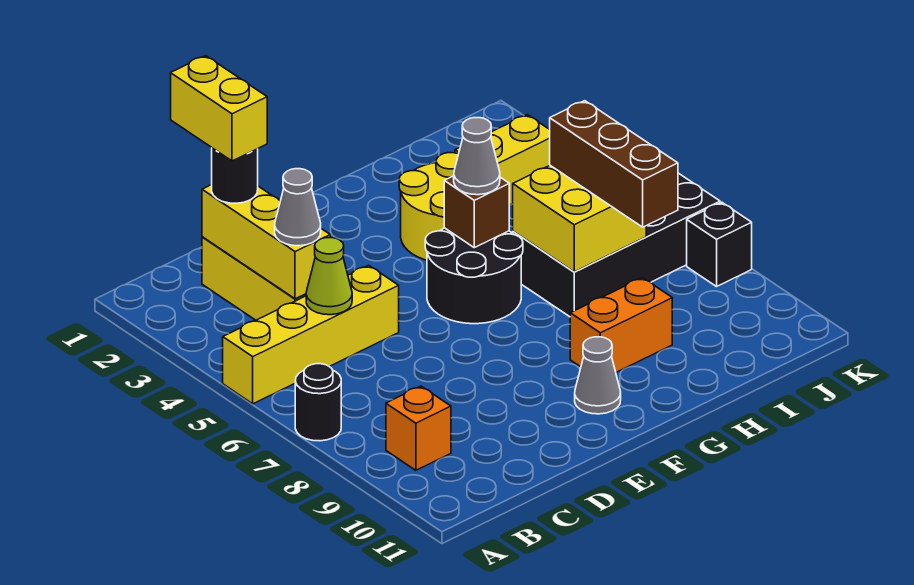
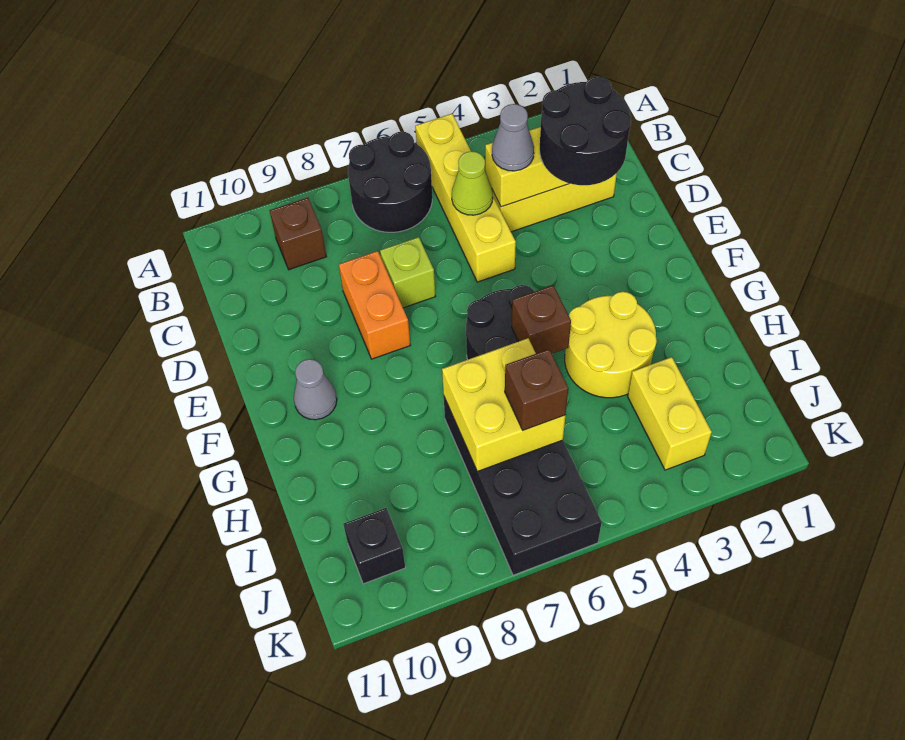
black round brick A7 level 1 -> black round brick A6:B7 level 1
orange brick B9 level 1 -> brown brick B9 level 1
yellow brick C1:C2 level 4 -> none
black round brick C2 level 3 -> black round brick C2:D3 level 3
none -> lime brick D7 level 1
grey cone G5 level 3 -> none
orange brick G9:H9 level 1 -> orange brick D8:E8 level 1
brown brick I6:I8 level 3 -> brown brick I6 level 3
black brick K8 level 1 -> black brick J10 level 1

